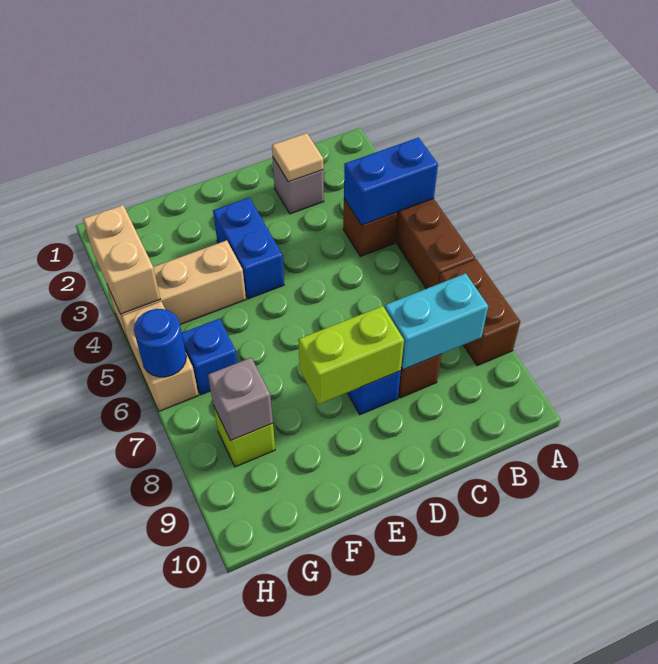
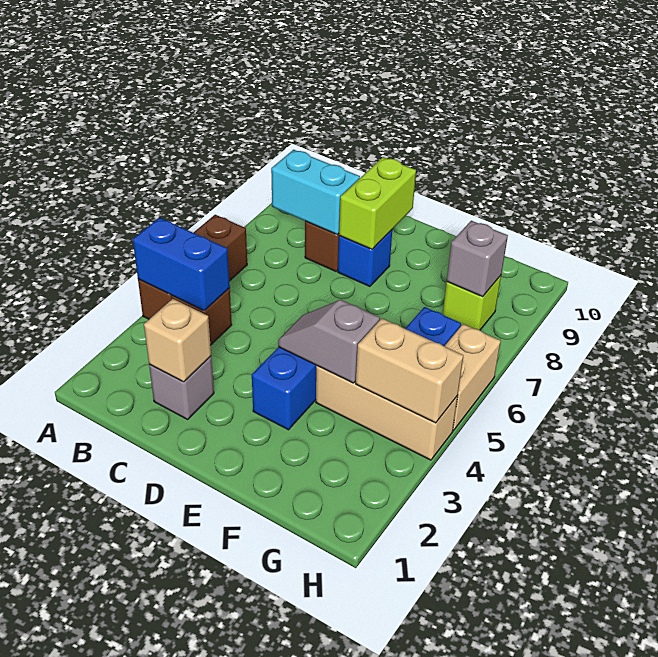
brown brick A7:A8 level 1 -> none
tan tile C2 level 2 -> tan brick C2 level 2
lime brick D8:E8 level 2 -> lime brick D8:D9 level 2
none -> grey slope E4:F4 level 2 top F
tan brick H3:H4 level 2 -> tan brick G4:H4 level 2
blue round brick H6 level 2 -> none

